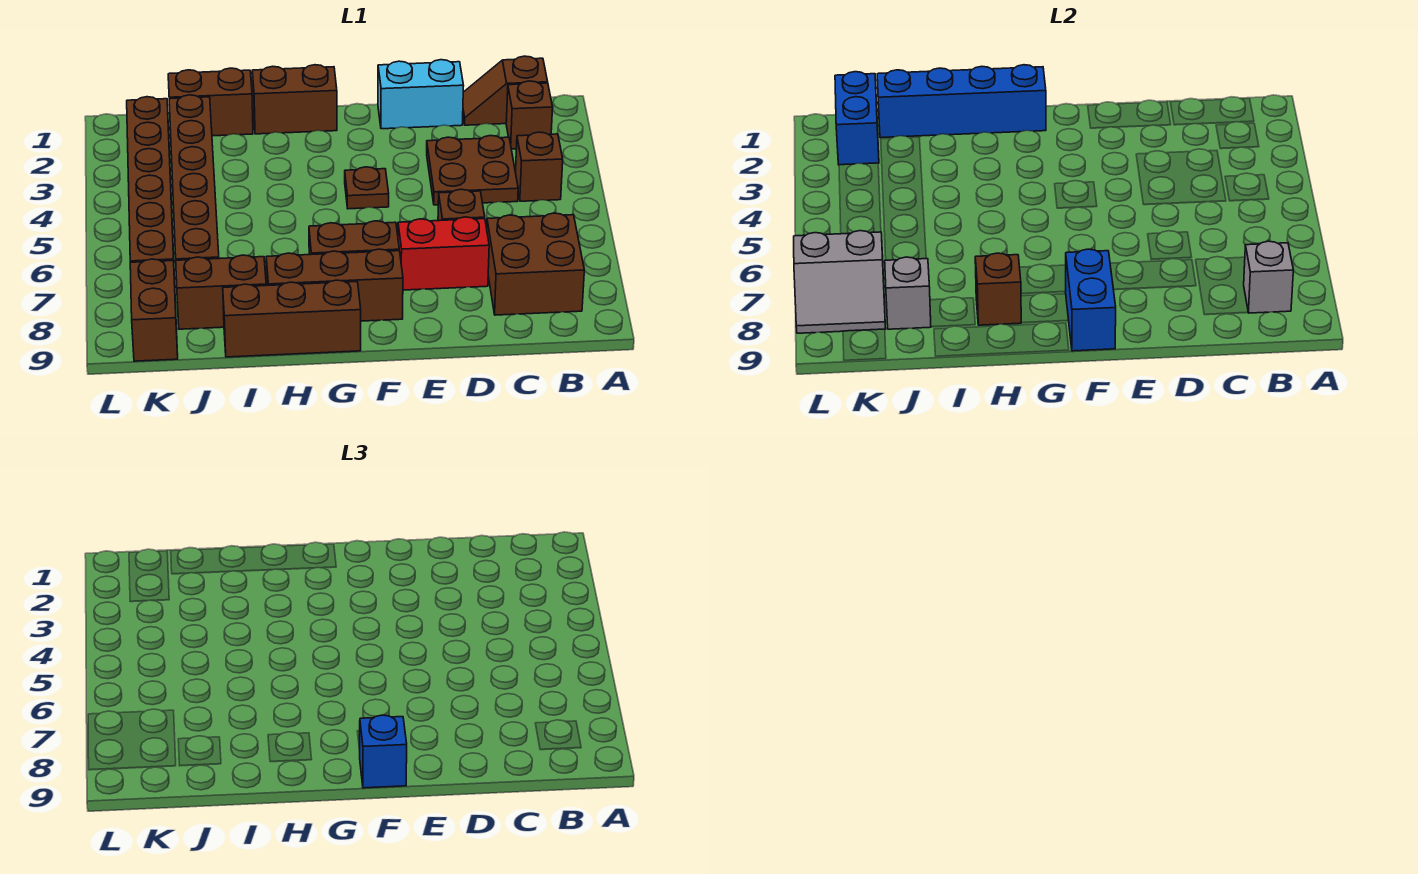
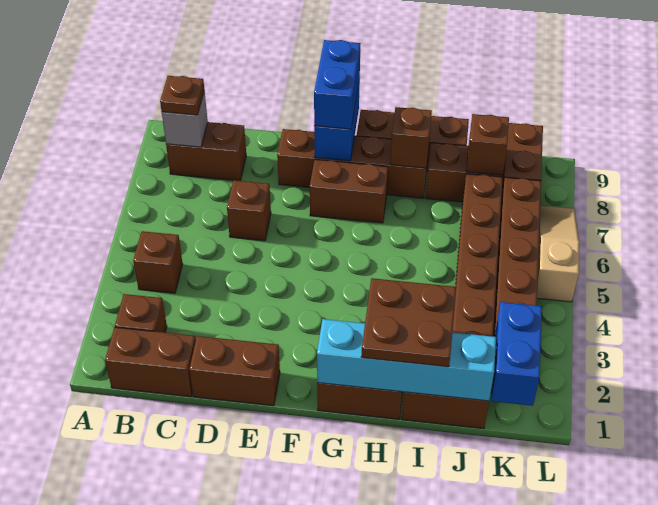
brown slope B1:C1 level 1 top B -> brown brick B1:C1 level 1
brown brick B7:C8 level 1 -> brown brick B8:C8 level 1
brown plate C3:D4 level 1 -> brown plate H1:I2 level 3
cyan brick D1:E1 level 1 -> brown brick D1:E1 level 1
red brick D7:E7 level 1 -> none
brown plate F4 level 1 -> brown plate B8 level 3
brown brick F8:H8 level 1 -> brown brick E8:H8 level 1
blue brick F9 level 3 -> blue brick F8:F9 level 3
blue brick G1:J1 level 2 -> cyan brick G1:J1 level 2
grey brick J8 level 2 -> brown brick J8 level 2
grey slope K7:L8 level 2 top 7 -> none
none -> tan slope L5:L7 level 1 top 5

